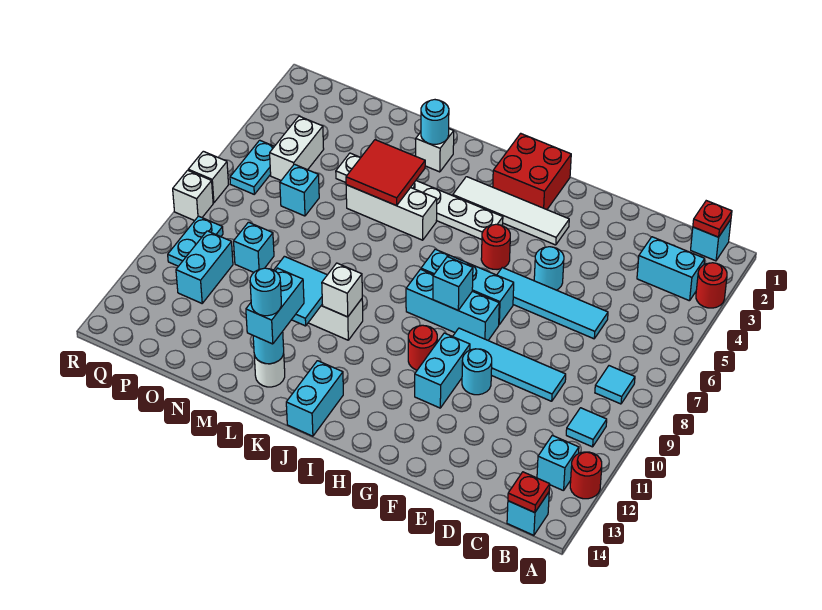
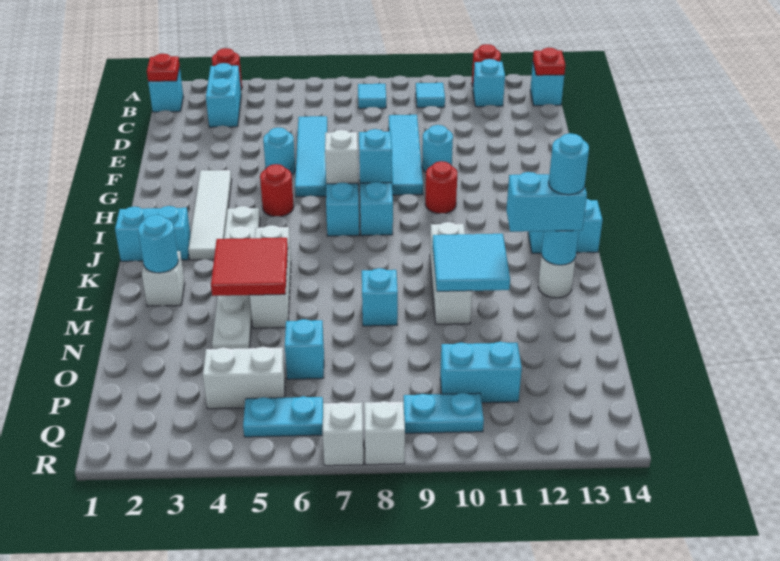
cyan brick G10:G11 level 1 -> cyan brick J1:J2 level 1
red brick H1:I2 level 1 -> none
white brick K10 level 2 -> white brick H7 level 2
cyan brick O9 level 1 -> cyan brick M8 level 1

